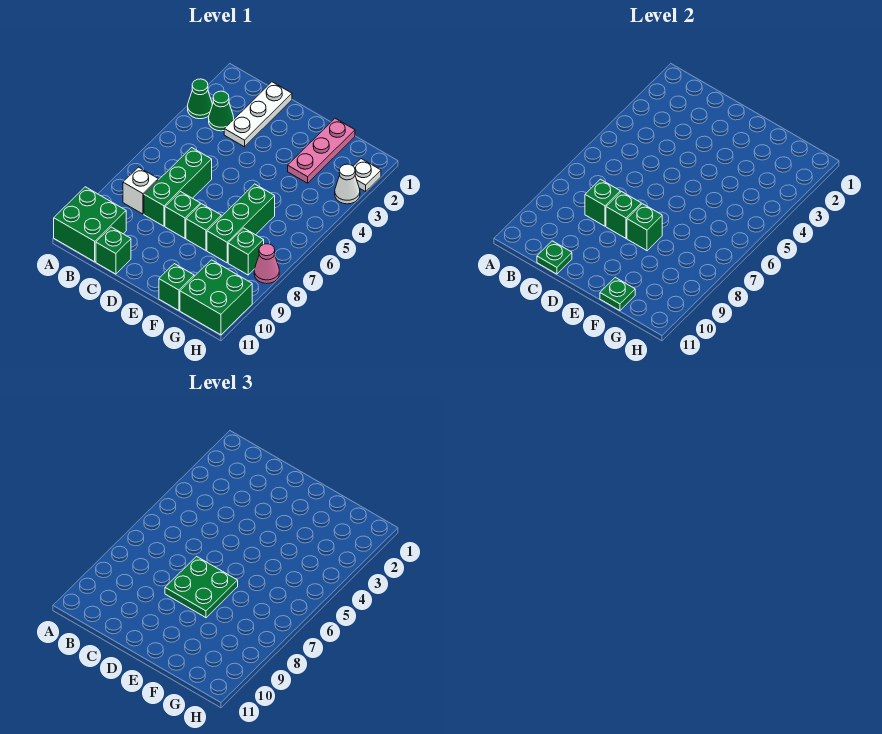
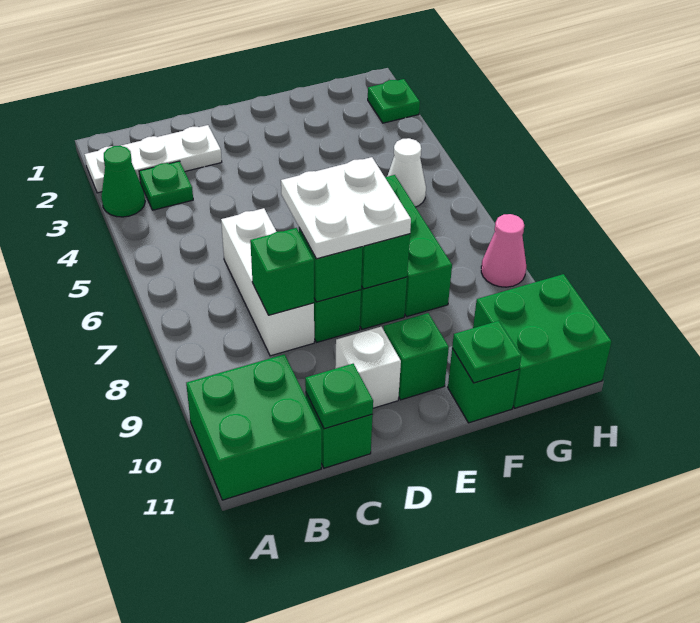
green cone B3 level 1 -> green plate B3 level 1
white brick B8 level 1 -> white brick D10 level 1
white plate C1:C3 level 1 -> white plate A2:C2 level 1
green brick C6:C8 level 1 -> white brick C6:C8 level 1
green plate D7:E8 level 3 -> white plate D7:E8 level 3
pink plate F1:F3 level 1 -> none
green brick G8 level 1 -> green brick E10 level 1
white plate H2 level 1 -> green plate H2 level 1
white cone H3 level 1 -> white cone G5 level 1

